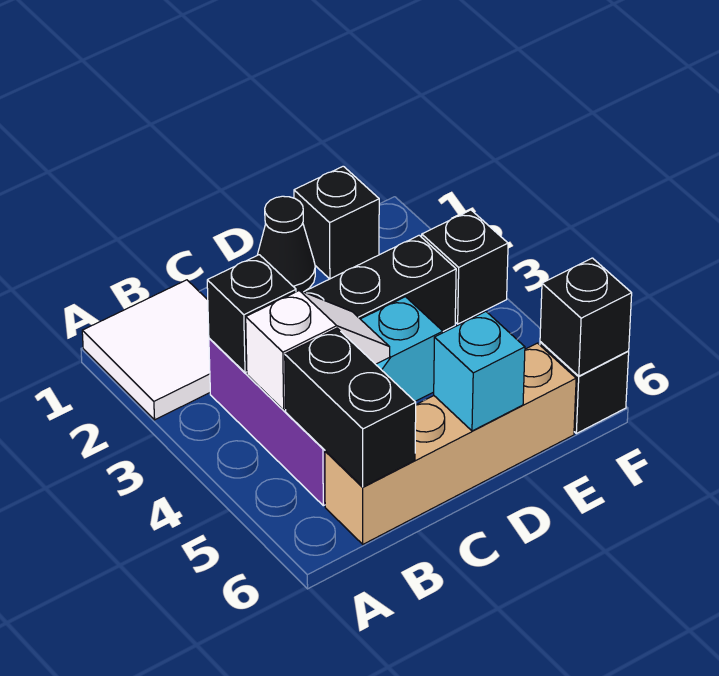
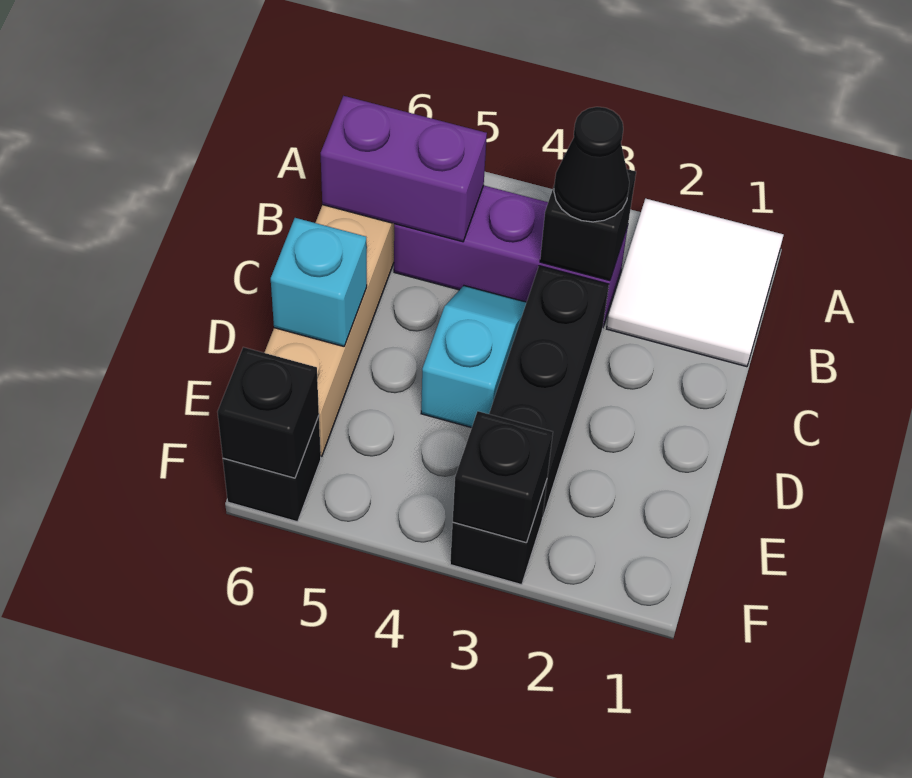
white slope B4:C4 level 2 top B -> none
black brick B5:B6 level 2 -> purple brick B5:B6 level 2
black cone D1 level 1 -> black cone B3 level 3
black brick E1 level 1 -> black brick F3 level 2

